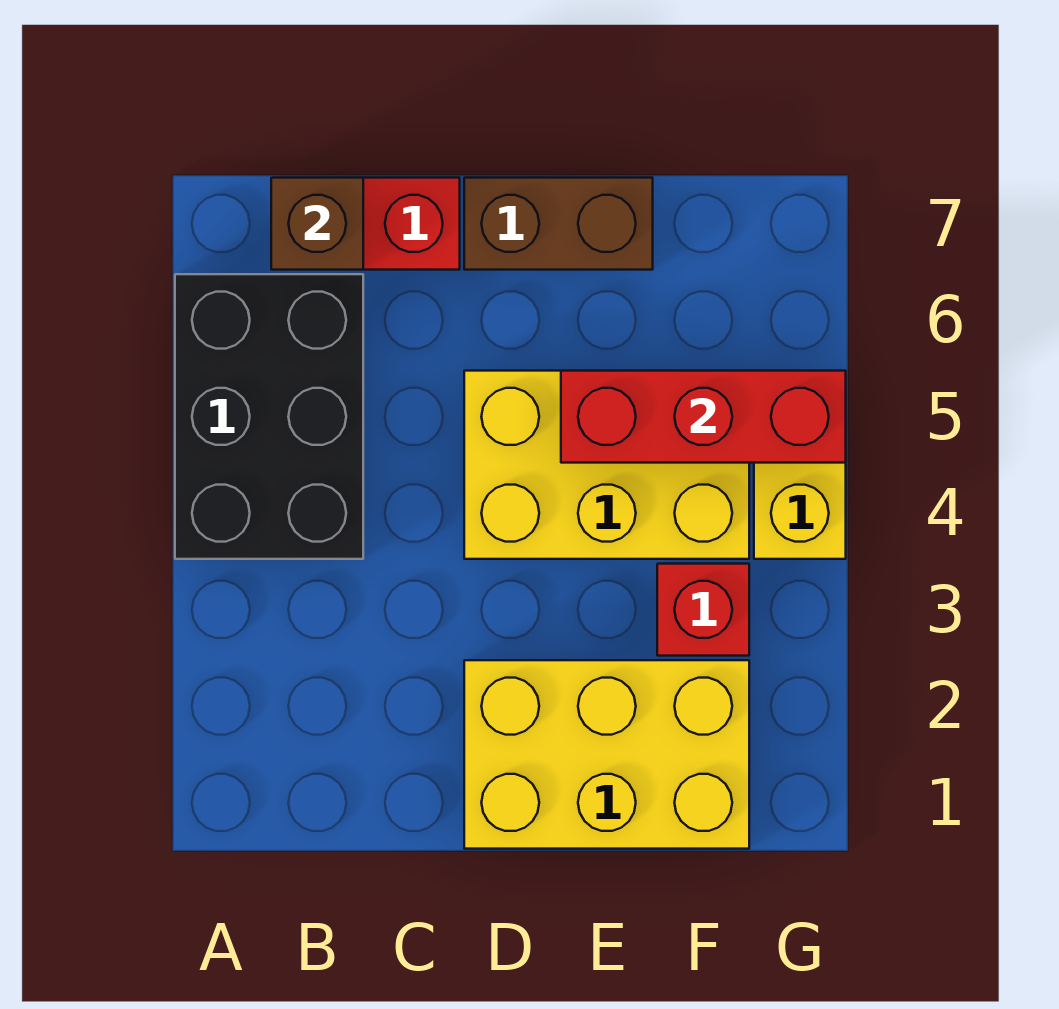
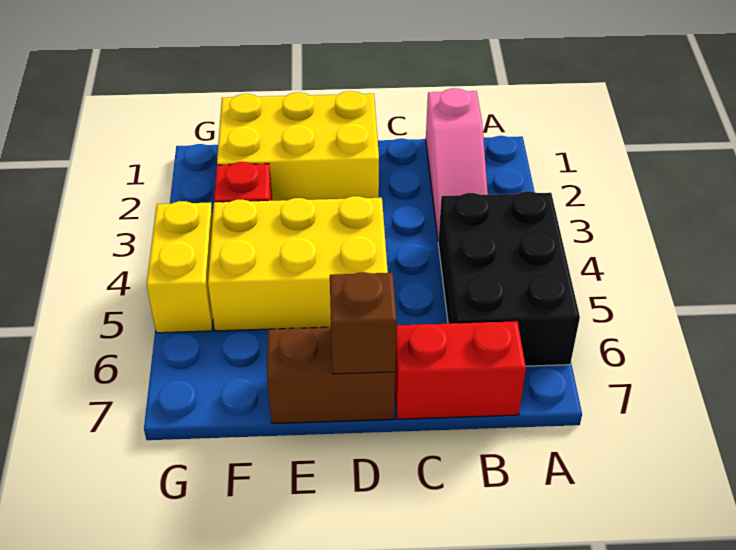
none -> pink slope B1:B3 level 1 top 1
brown brick B7 level 2 -> brown brick D7 level 2
red brick E5:G5 level 2 -> none

